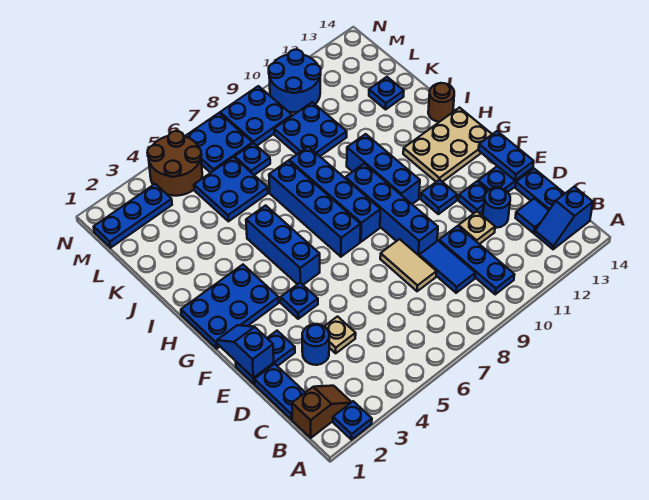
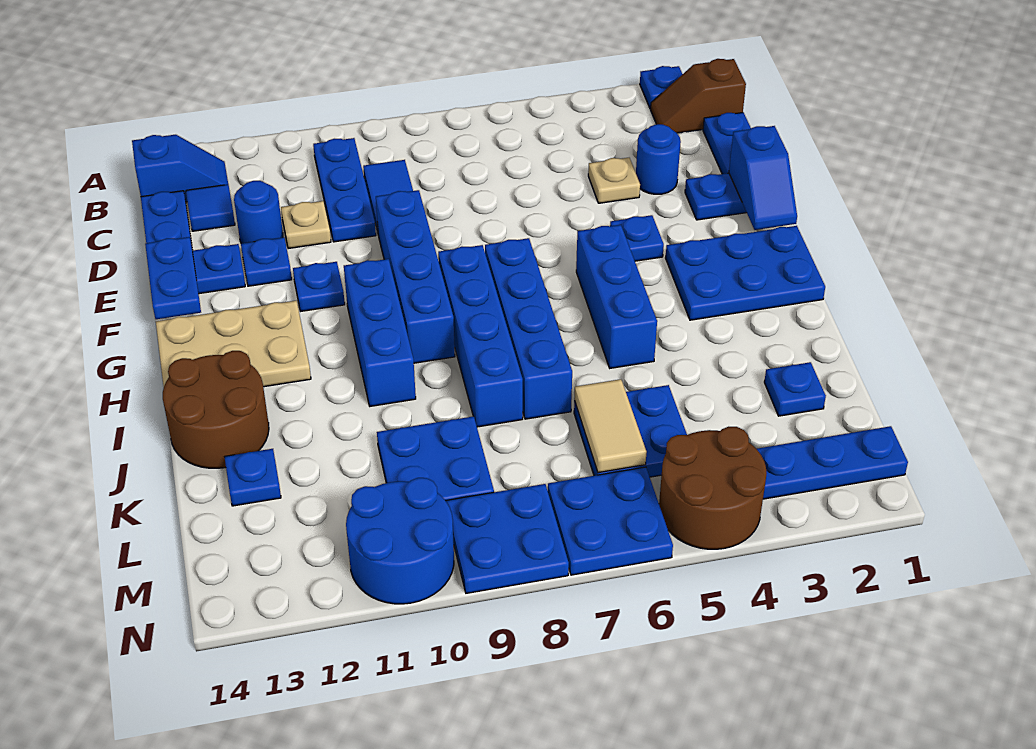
tan tile D8:E8 level 1 -> tan tile K6:L6 level 2
brown round brick I14 level 1 -> brown round brick I13:J14 level 1
blue plate L7 level 1 -> blue plate K2 level 1

